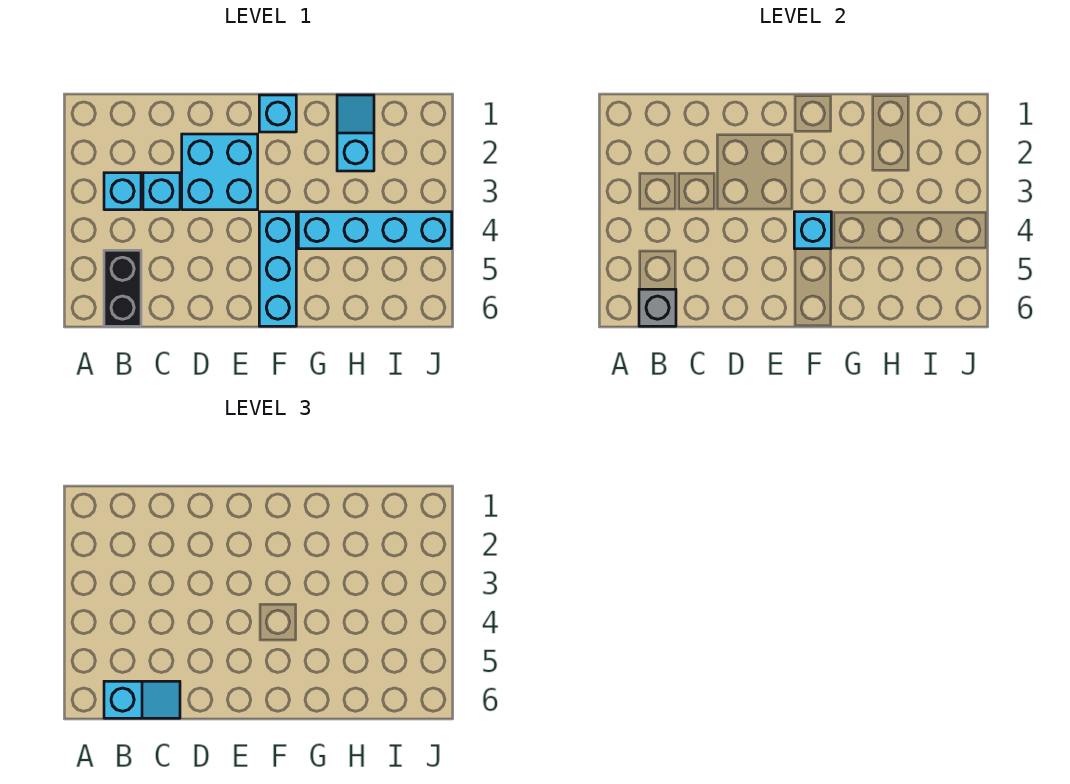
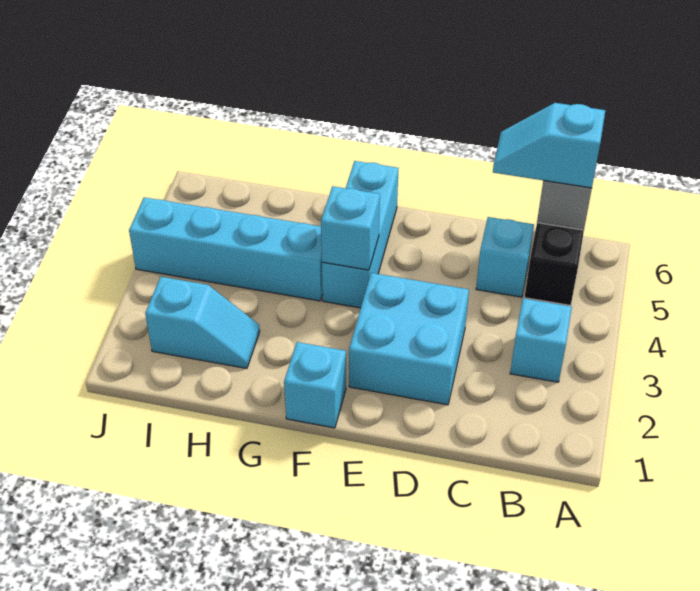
cyan brick C3 level 1 -> cyan brick C5 level 1
cyan slope H1:H2 level 1 top 2 -> cyan slope H2:I2 level 1 top I

